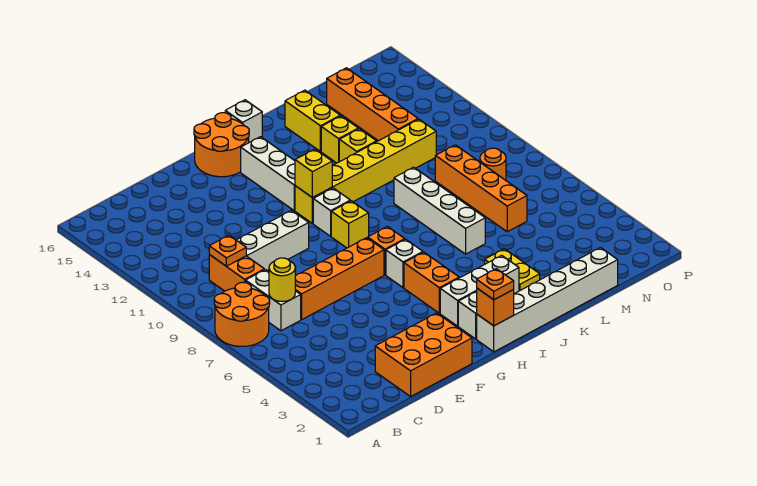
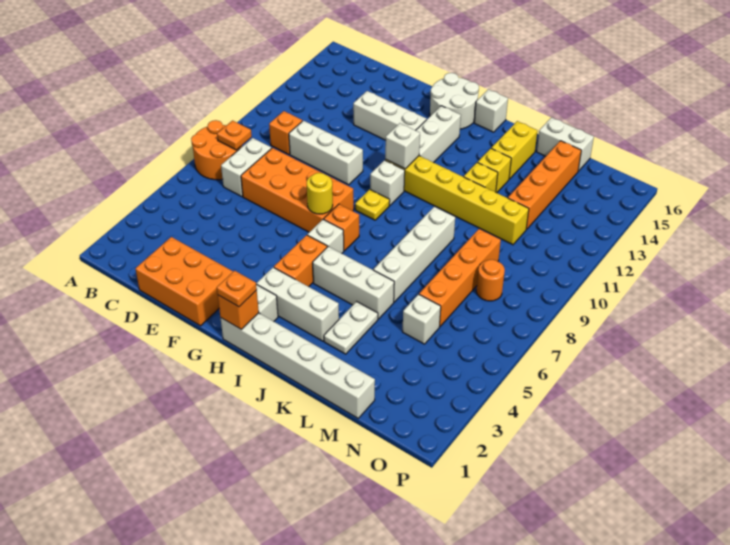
yellow round brick C7 level 2 -> yellow round brick G7 level 2
orange brick C9:C10 level 1 -> orange brick C10 level 1
orange plate C10 level 2 -> orange plate B8 level 2
orange brick D7:G7 level 1 -> orange brick D7:G8 level 1
none -> white brick E13:G13 level 1
orange round brick G15:H16 level 1 -> white round brick G15:H16 level 1
yellow brick H9 level 1 -> yellow plate H9 level 1
yellow brick H11 level 2 -> white brick H11 level 2
none -> white brick I5:K5 level 1
yellow plate K3:K4 level 1 -> white plate K3:K4 level 1
none -> white brick L16:M16 level 1
none -> white brick M5 level 1

